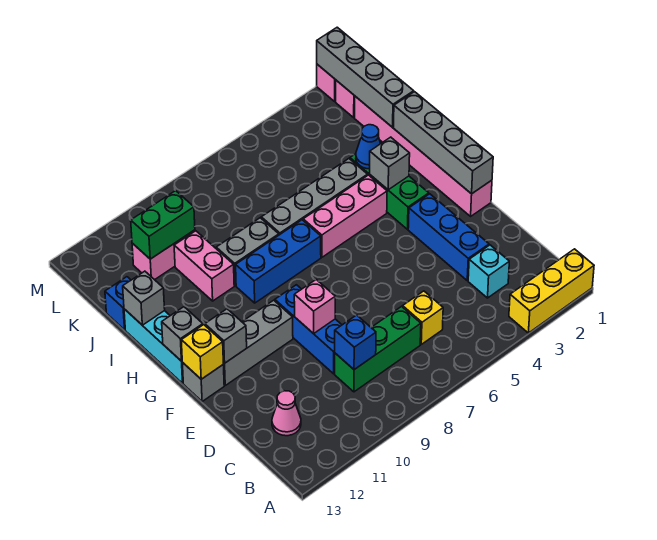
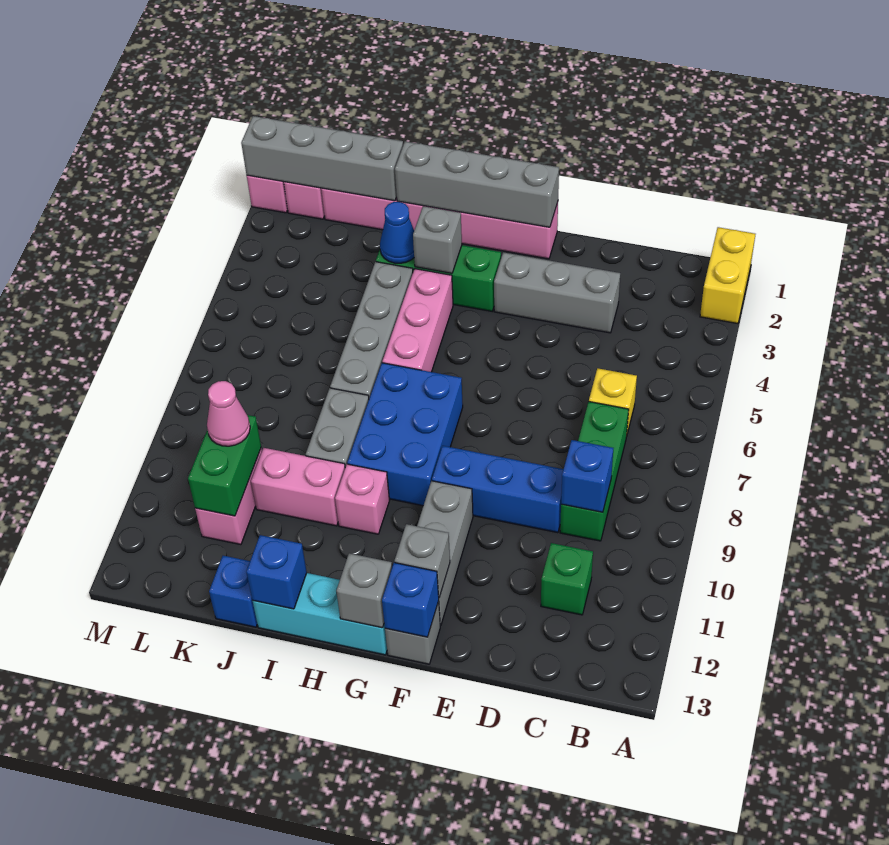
yellow brick A1:A3 level 1 -> yellow brick A1:A2 level 1
cyan brick C3 level 1 -> none
none -> green brick C11 level 1
pink cone C12 level 1 -> pink cone K10 level 3
blue brick D3:F3 level 1 -> grey brick D3:F3 level 1
pink brick E9 level 2 -> pink brick H10 level 1
yellow brick F13 level 2 -> blue brick F13 level 2
blue brick H7:H9 level 1 -> blue brick G7:H9 level 1
grey brick I13 level 2 -> blue brick I13 level 2

